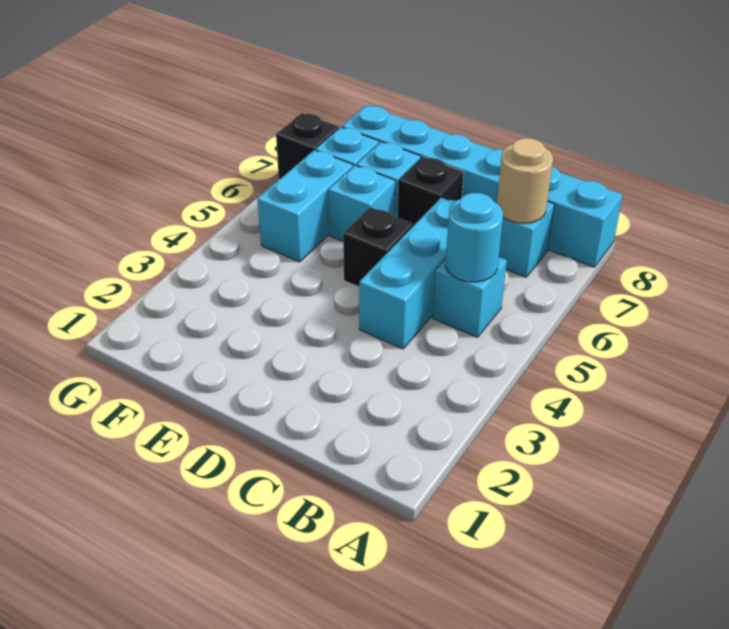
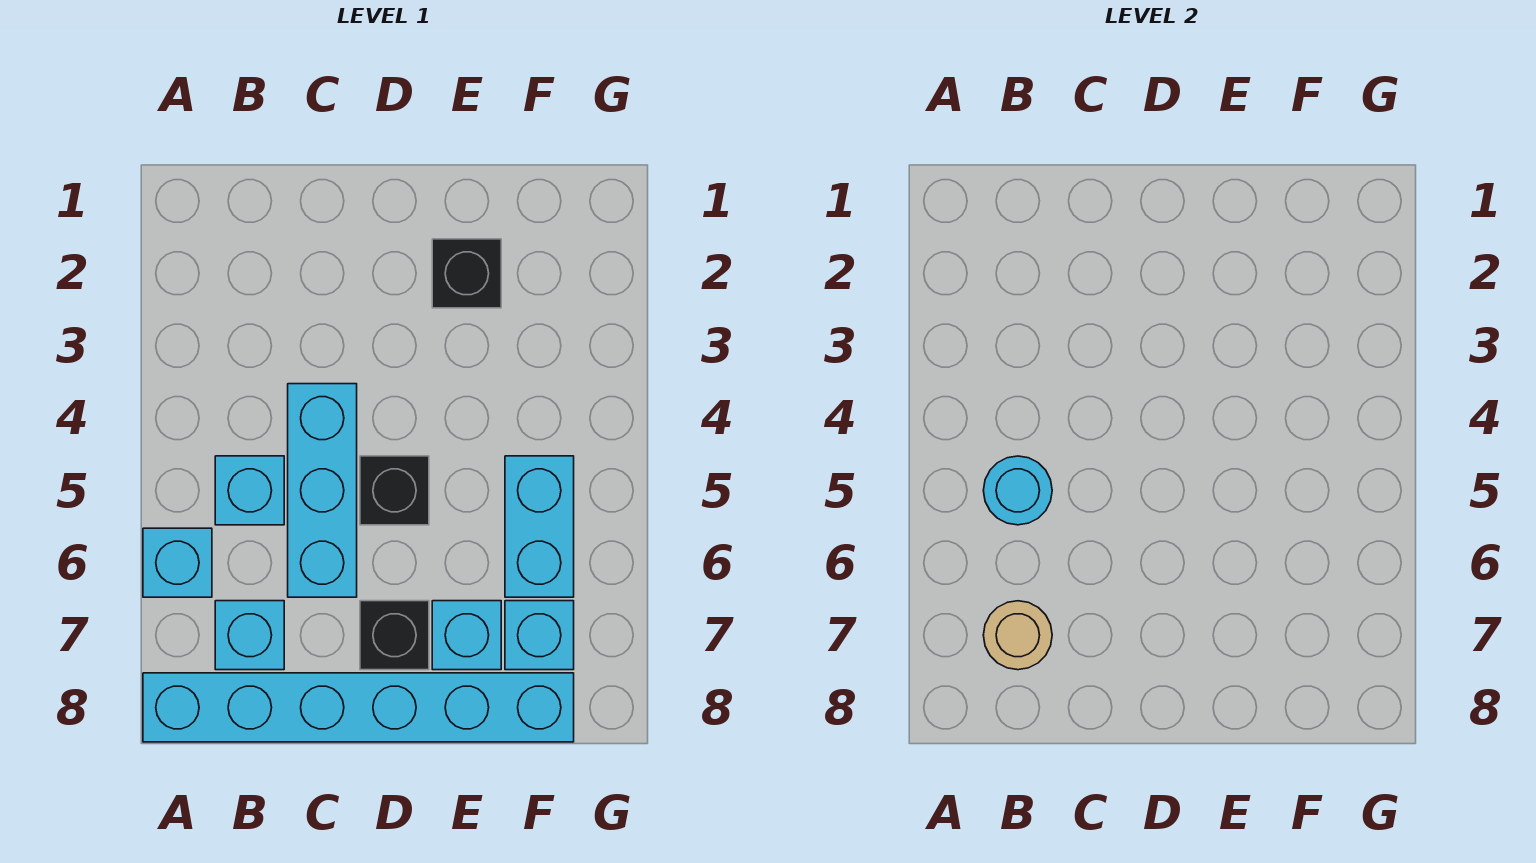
cyan brick E6 level 1 -> cyan brick A6 level 1
black brick G7 level 1 -> black brick E2 level 1

